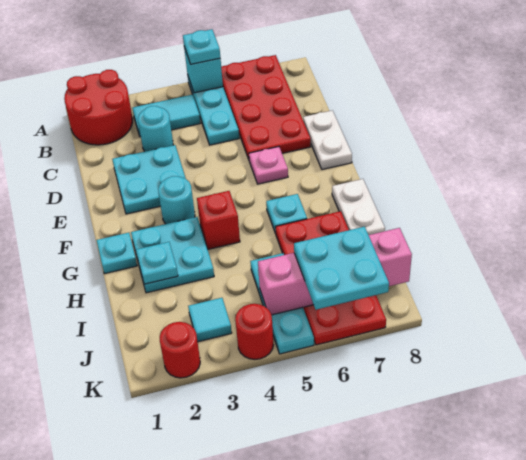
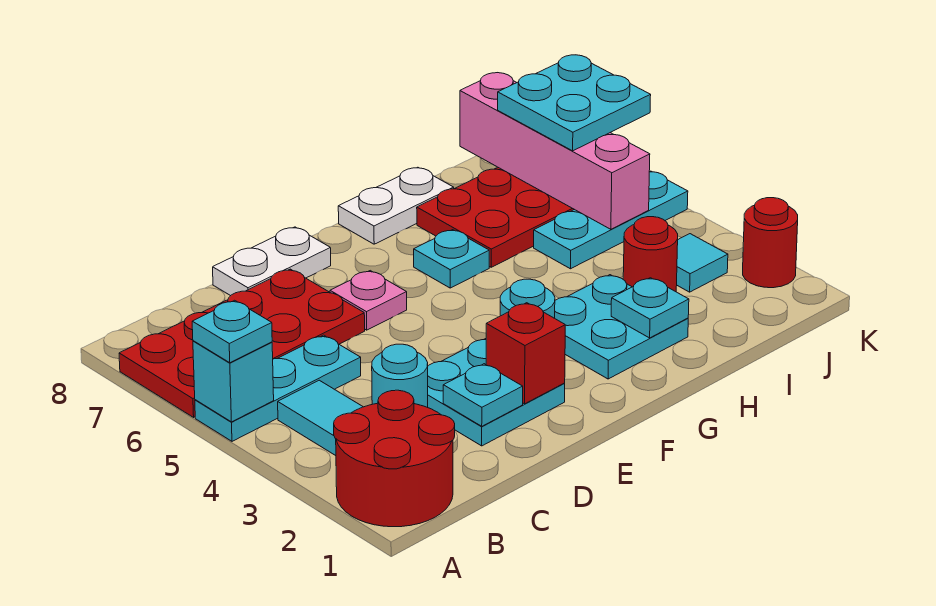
cyan plate G1 level 1 -> cyan plate D2 level 2
red brick G4 level 1 -> red brick E2 level 2
red round brick K4 level 1 -> red round brick I3 level 1

